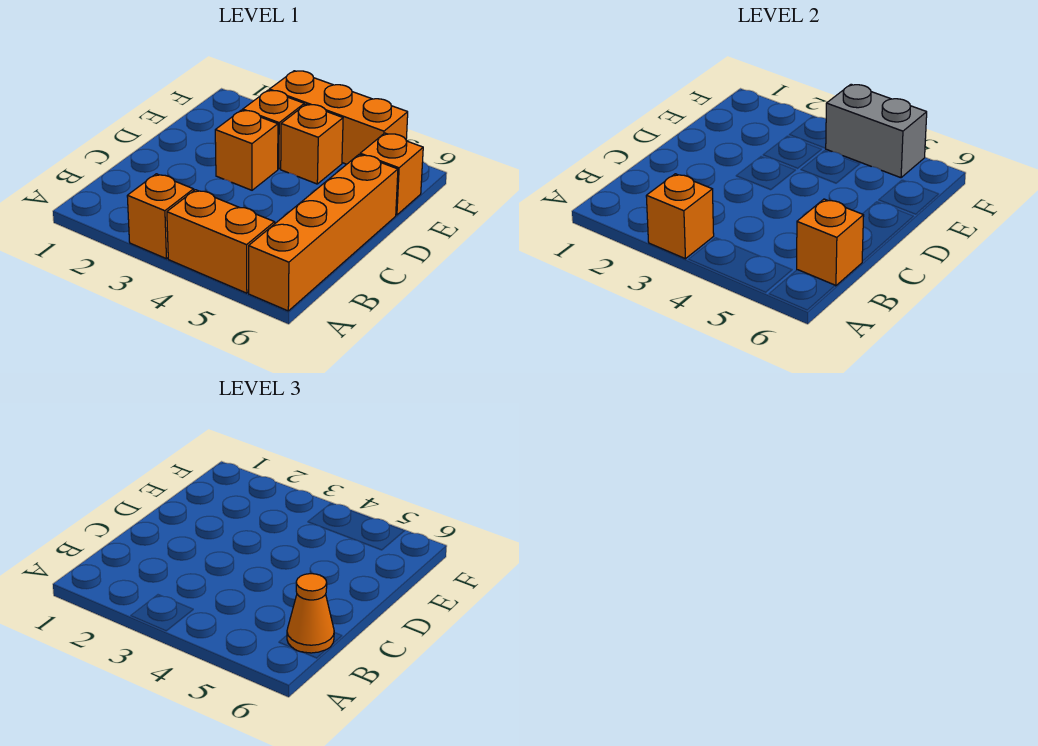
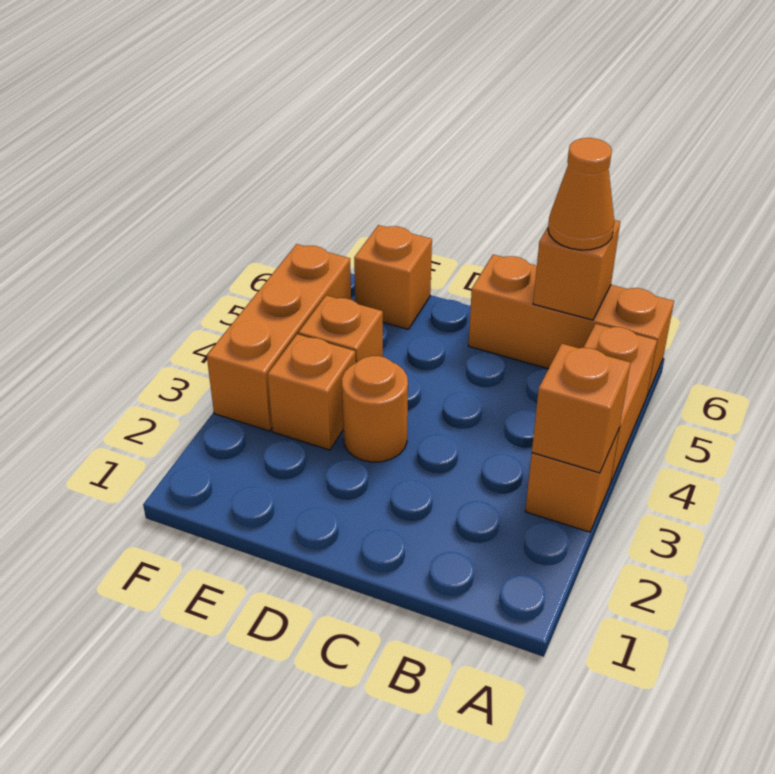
orange brick A6:D6 level 1 -> orange brick A6:C6 level 1
orange brick D3 level 1 -> orange round brick D3 level 1
grey brick F4:F5 level 2 -> none

